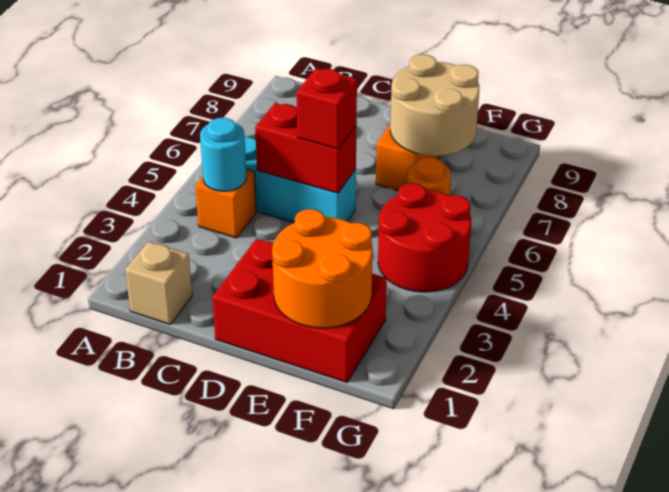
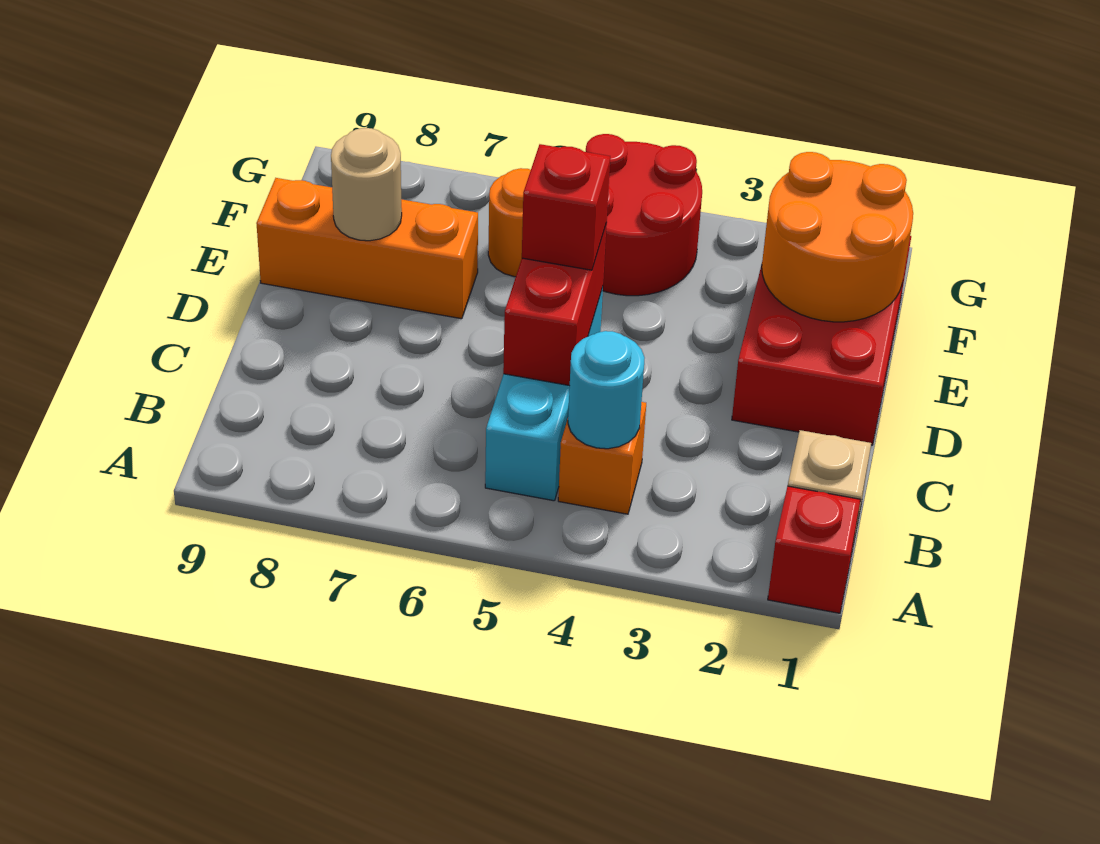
none -> red brick A1 level 1
tan round brick E7:F8 level 2 -> tan round brick E8 level 2

